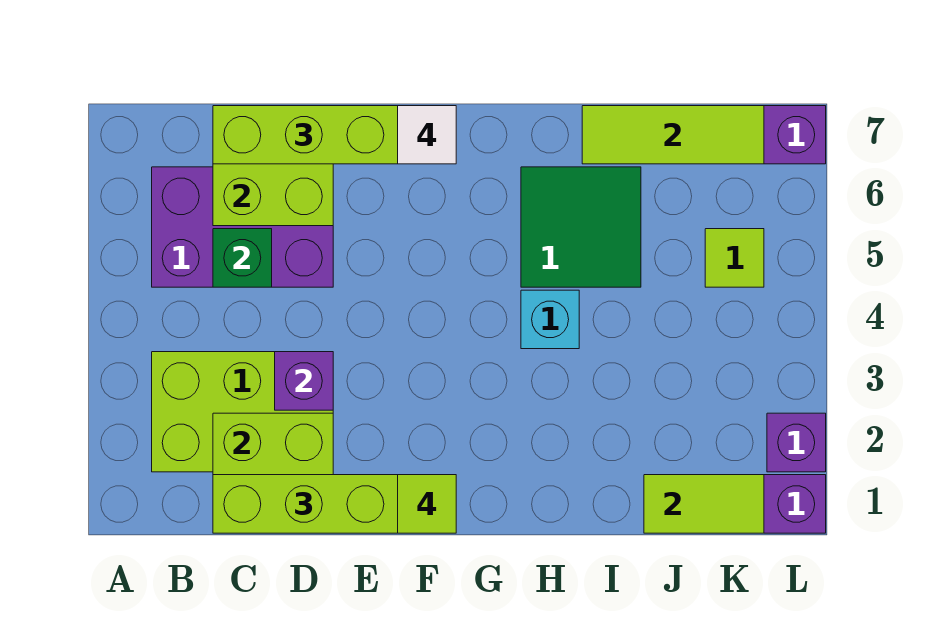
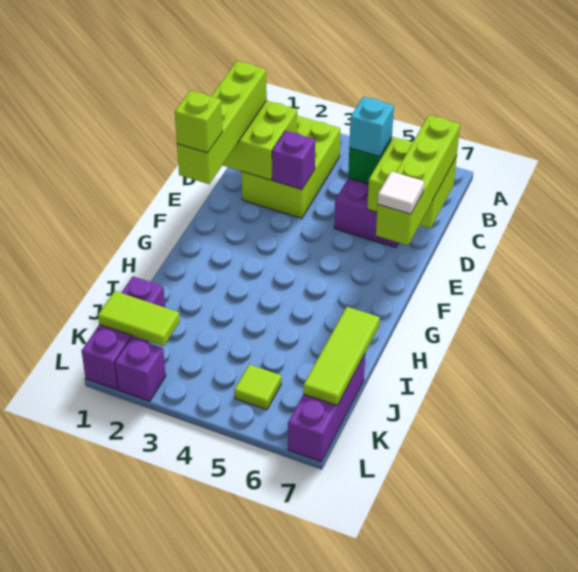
lime tile F1 level 4 -> lime brick F1 level 4
cyan brick H4 level 1 -> cyan brick C5 level 3
green tile H5:I6 level 1 -> none
lime tile J1:K1 level 2 -> lime tile K1:K2 level 2

